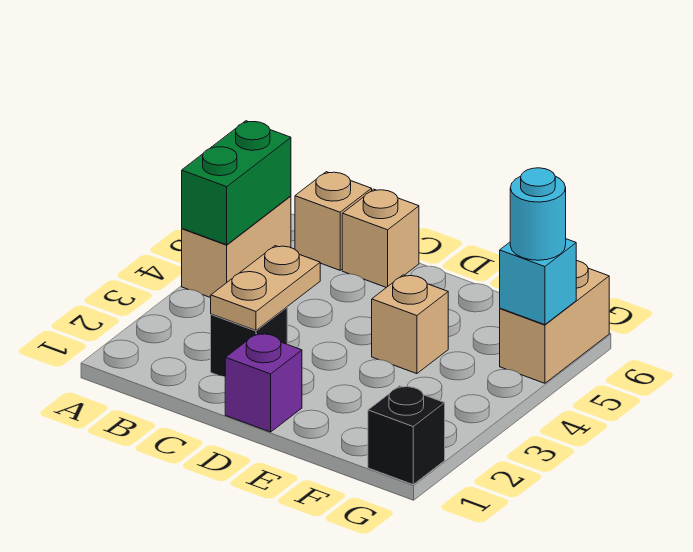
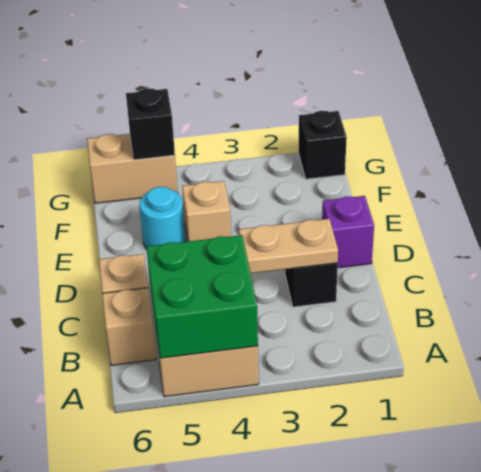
green brick A4:A5 level 2 -> green brick A4:B5 level 2
cyan brick G5 level 2 -> black brick G5 level 2
cyan round brick G5 level 3 -> cyan round brick E5 level 1

